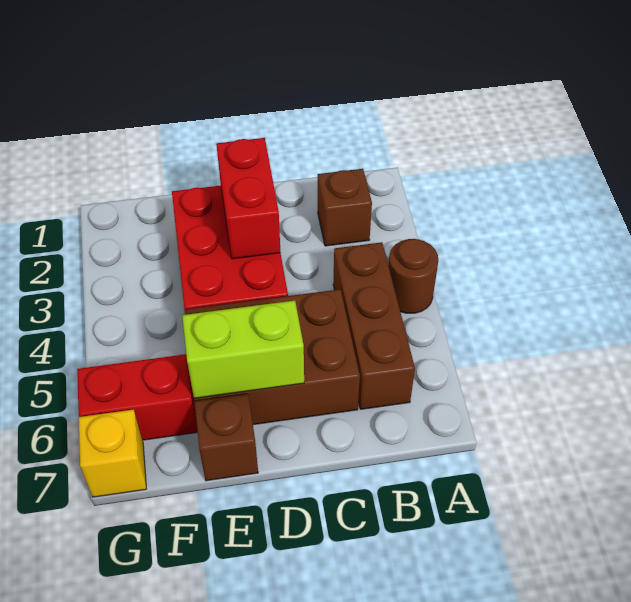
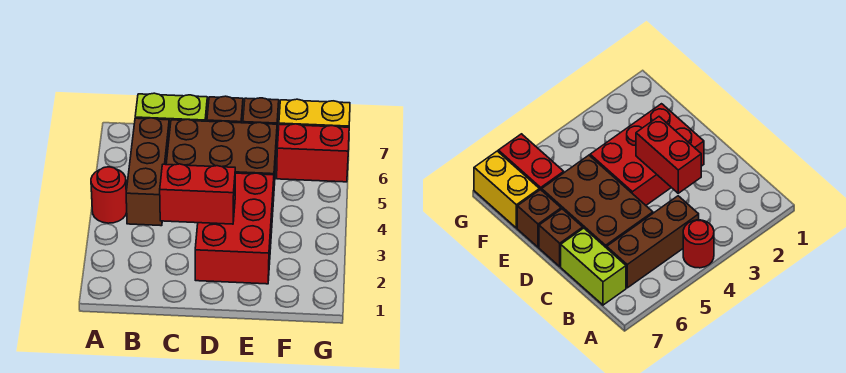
brown round brick A4 level 1 -> red round brick A4 level 1
brown brick B2 level 1 -> brown brick D7 level 1
red brick D2:D3 level 2 -> red brick C3:D3 level 2
lime brick D6:E6 level 2 -> lime brick B7:C7 level 1
yellow brick G7 level 1 -> yellow brick F7:G7 level 1

